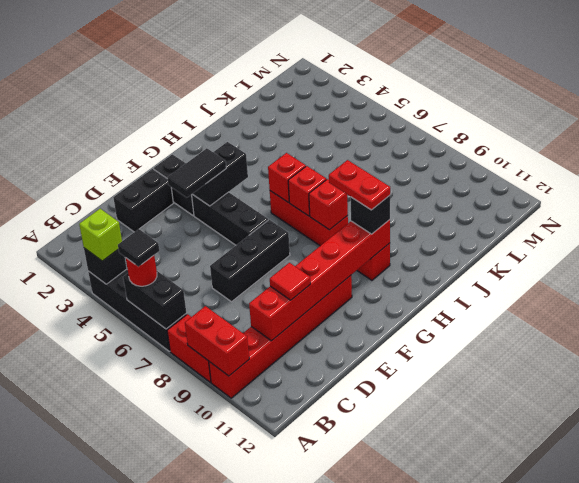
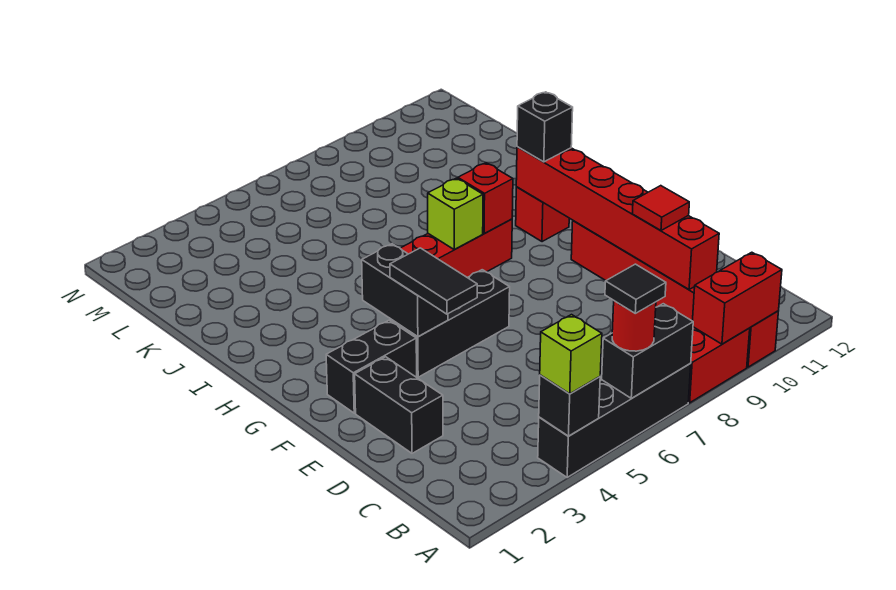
black brick D7:F7 level 1 -> none
red brick H6 level 2 -> none
red brick H7 level 2 -> lime brick H7 level 2
red plate H9:H10 level 4 -> none

